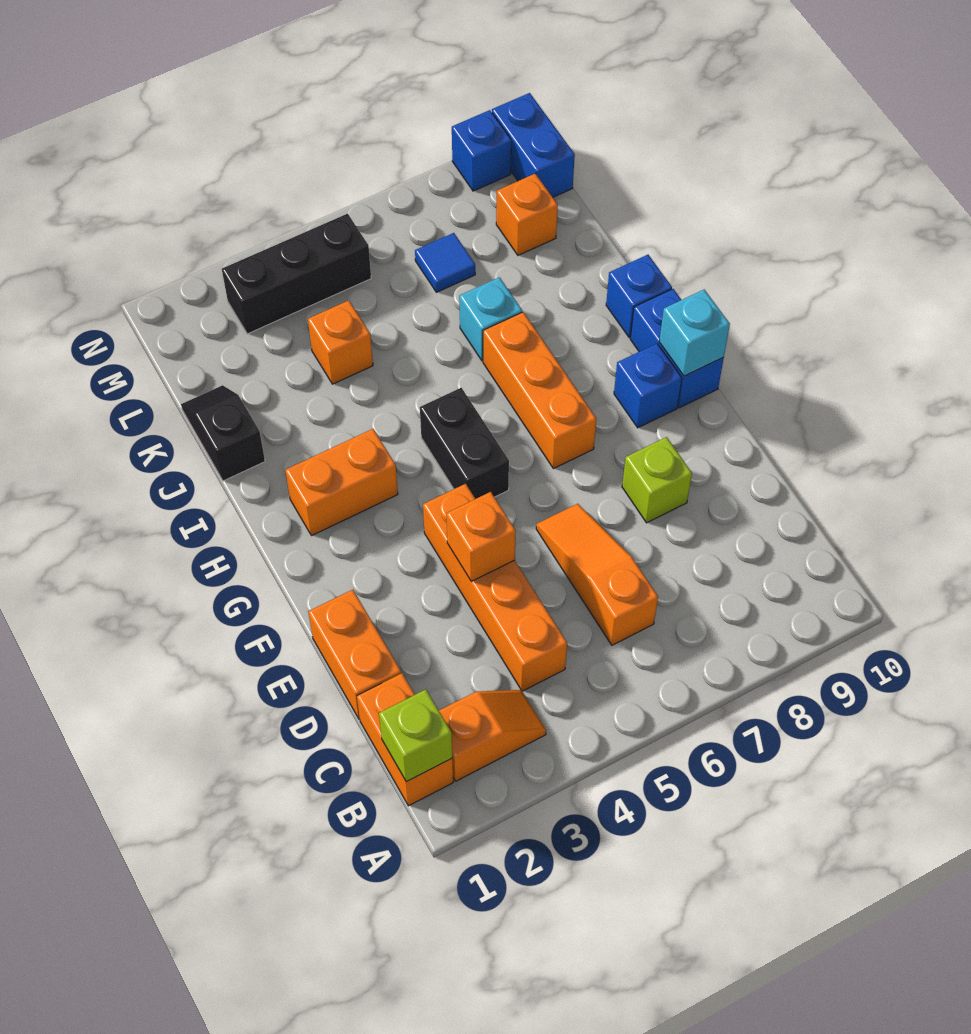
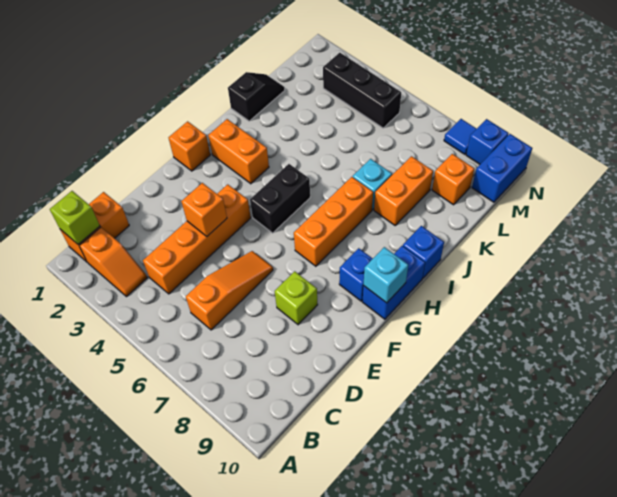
orange brick D1:E1 level 1 -> orange brick J8:K8 level 1
orange brick K4 level 1 -> orange brick G1 level 1
blue tile L7 level 1 -> blue tile N8 level 1

